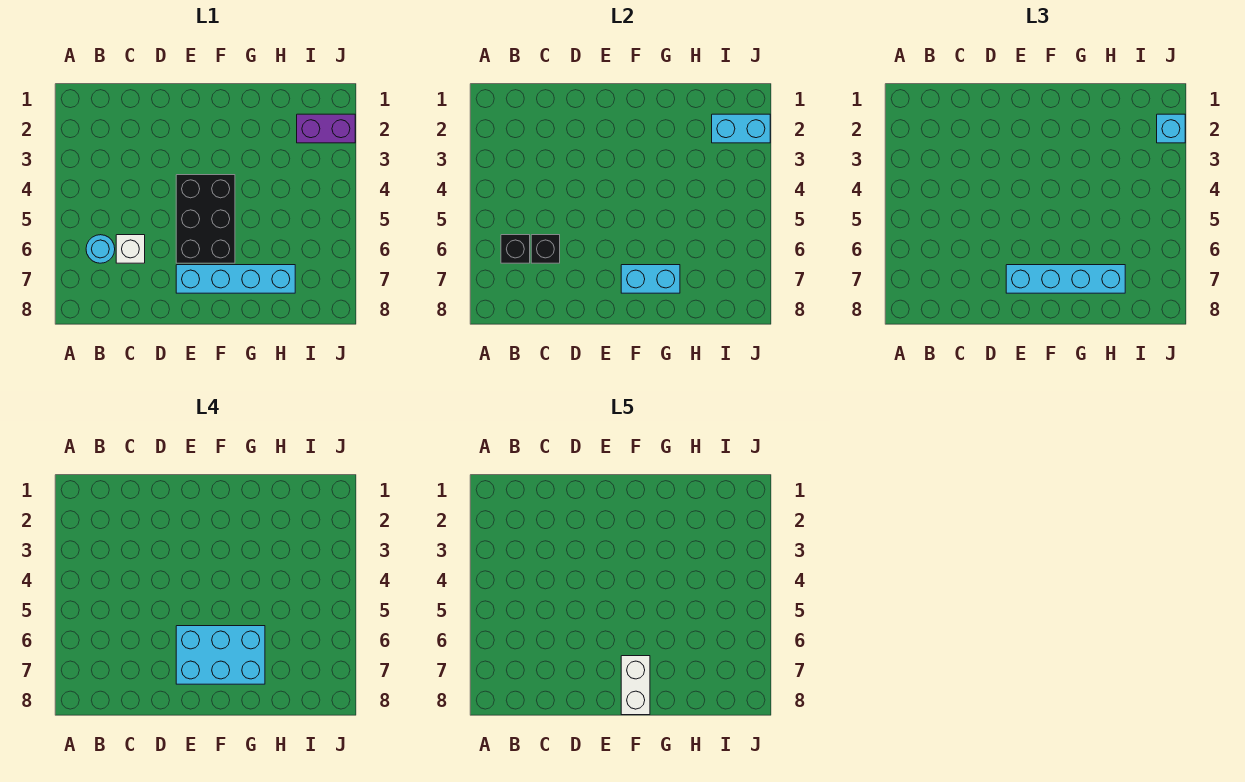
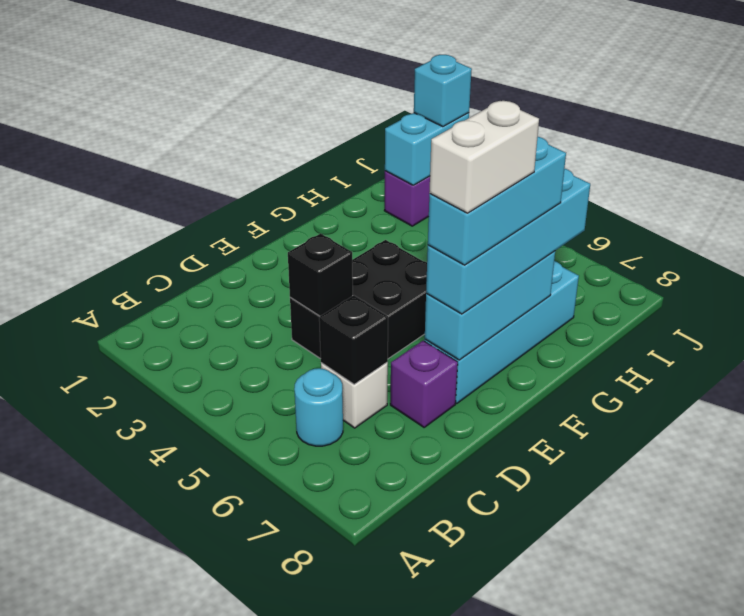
black brick B6 level 2 -> black brick D4 level 2
none -> purple brick D7 level 1
black brick E4:F6 level 1 -> black brick D4:F5 level 1
cyan brick E6:G7 level 4 -> cyan brick E7:G7 level 4
cyan brick F7:G7 level 2 -> cyan brick E7:G7 level 2
white brick F7:F8 level 5 -> white brick E7:F7 level 5

